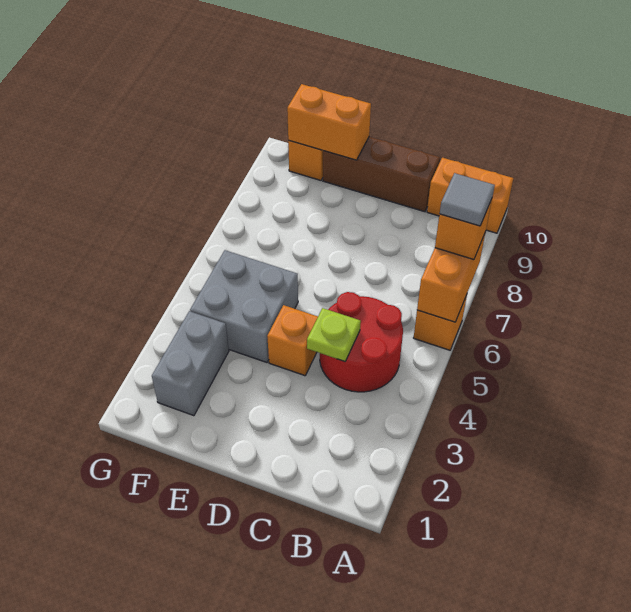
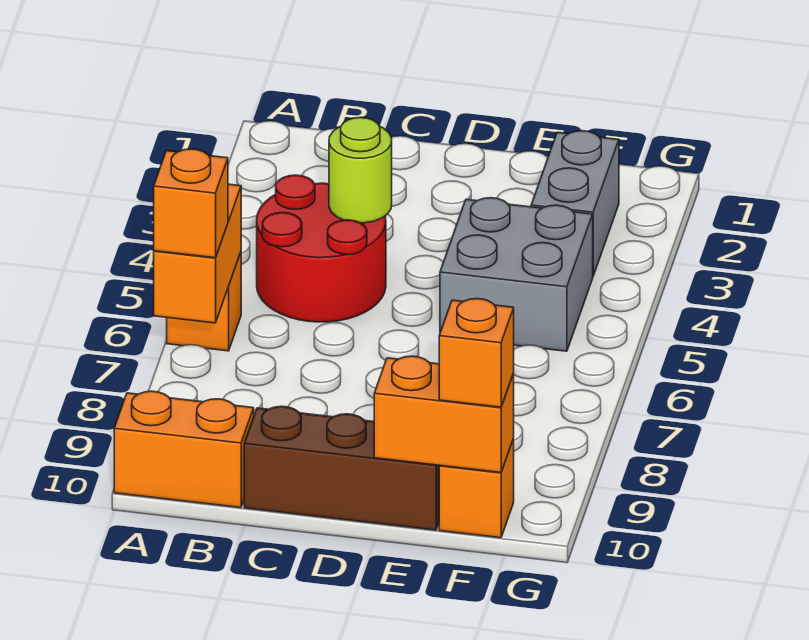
grey tile A7 level 4 -> none
lime plate C4 level 2 -> lime round brick C4 level 2
orange brick D4 level 1 -> orange brick F10 level 3

